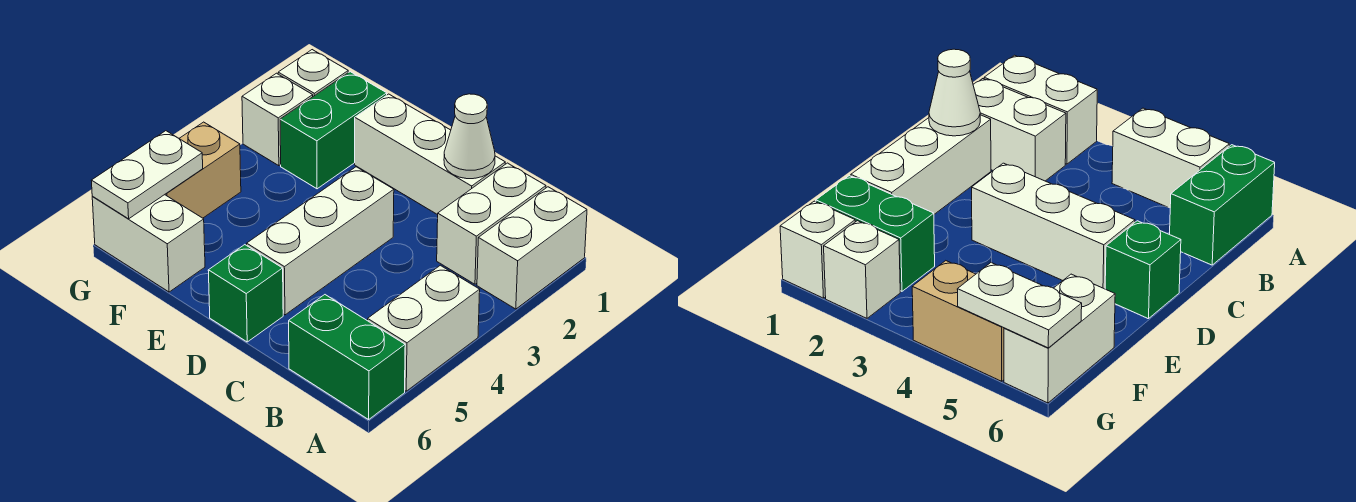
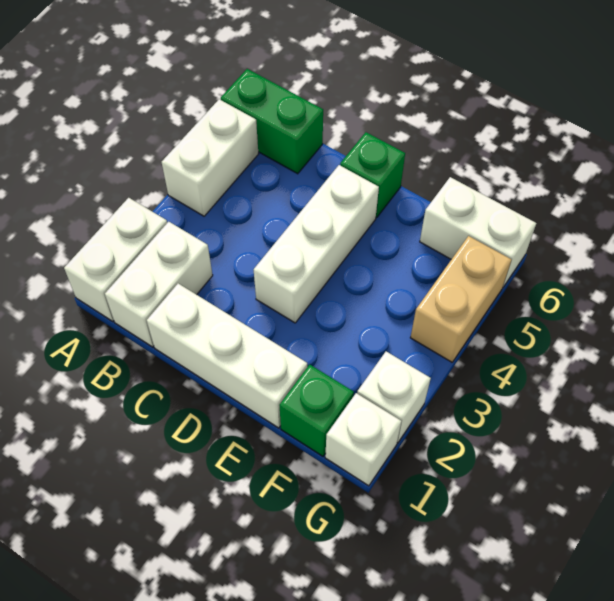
white cone C1 level 2 -> none
green brick F1:F2 level 1 -> green brick F1 level 1
white plate G5:G6 level 2 -> none

